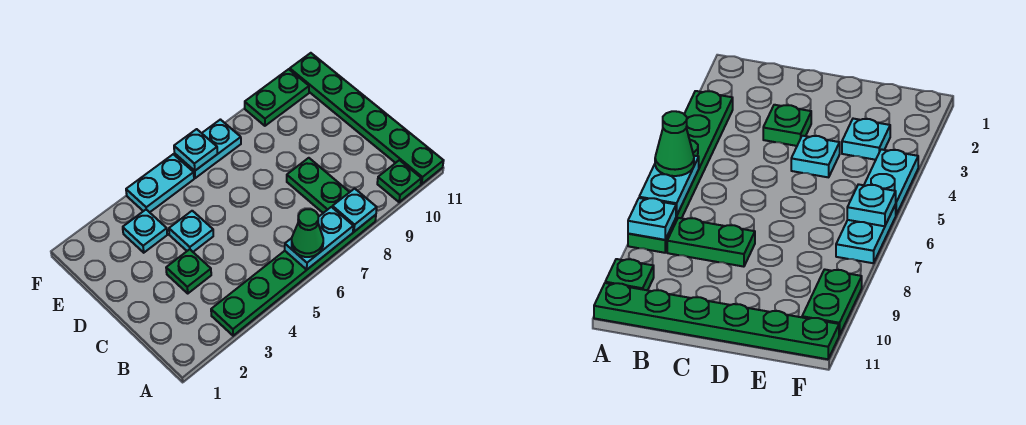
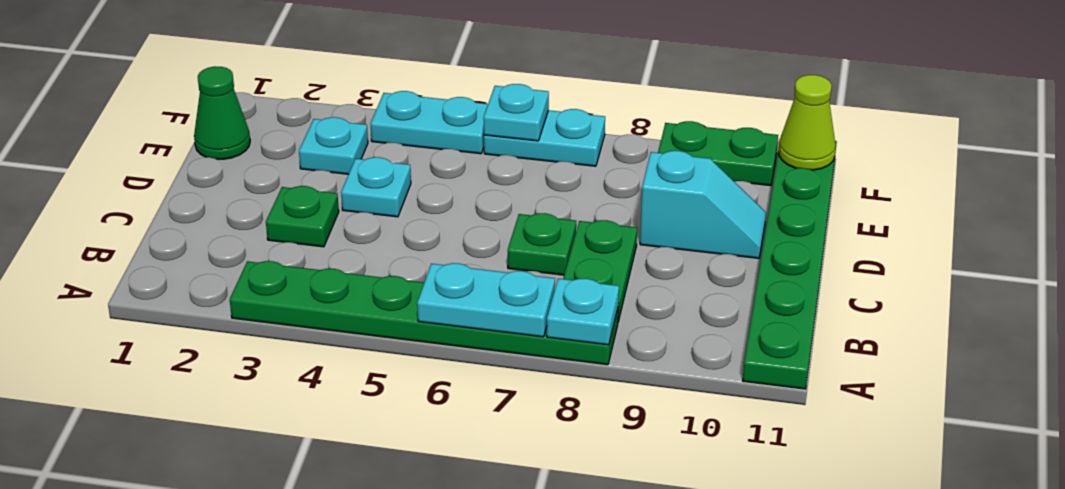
green cone A6 level 3 -> green cone E1 level 1
green plate A10 level 1 -> green plate C7 level 1
none -> cyan slope D9:D10 level 1 top 9
none -> lime cone F11 level 2

